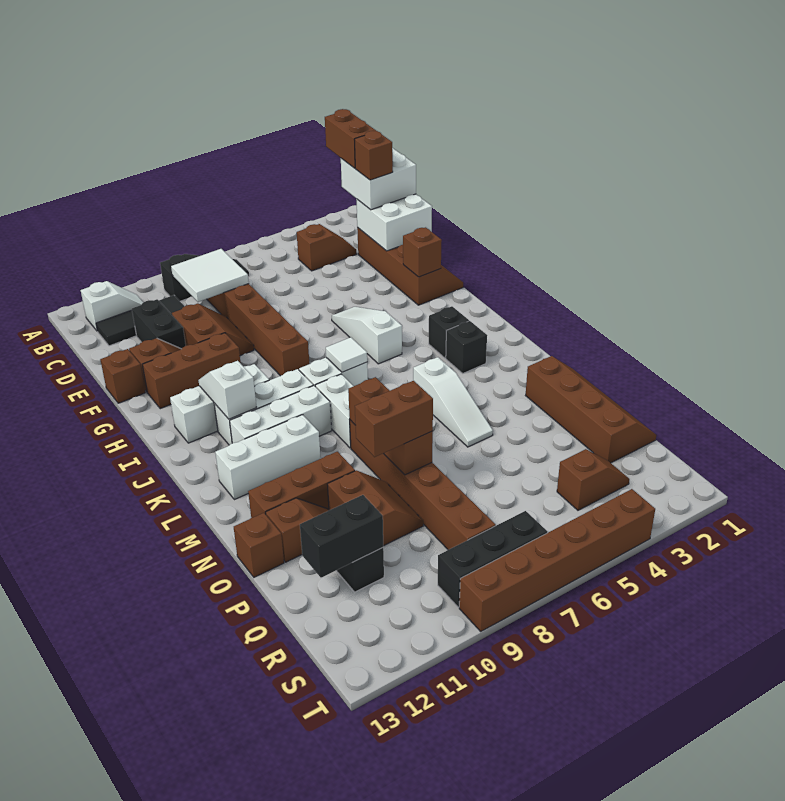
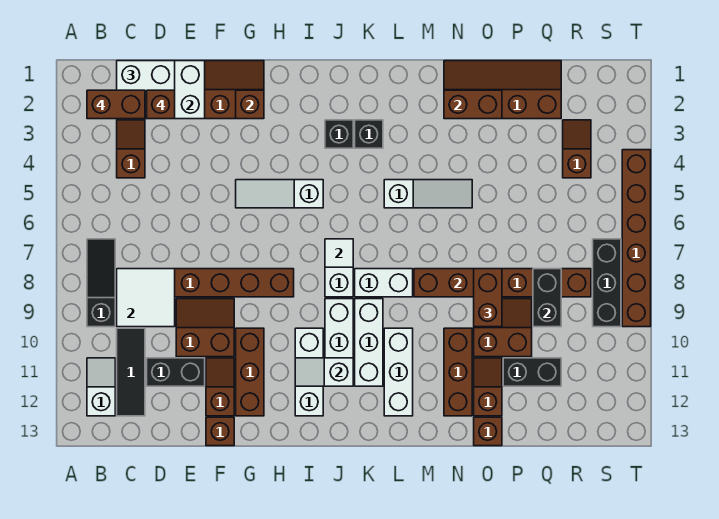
none -> brown brick N2:O2 level 2
black brick Q11:Q12 level 2 -> black brick Q8:Q9 level 2

